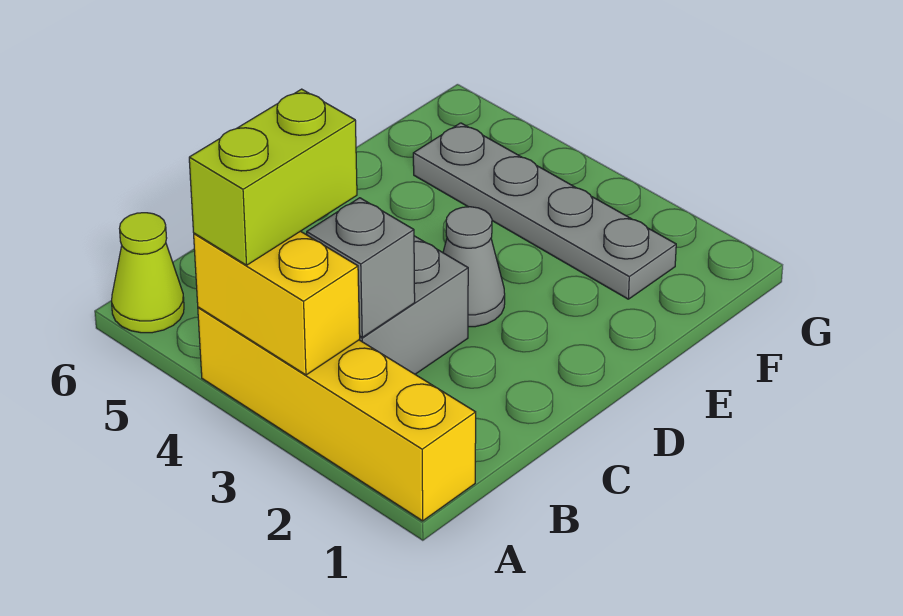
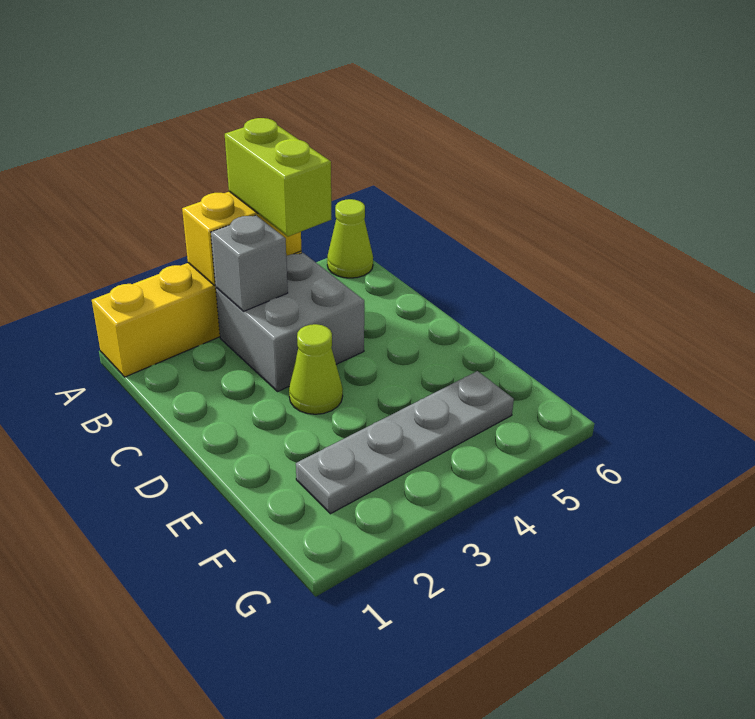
grey cone D3 level 1 -> lime cone D3 level 1

